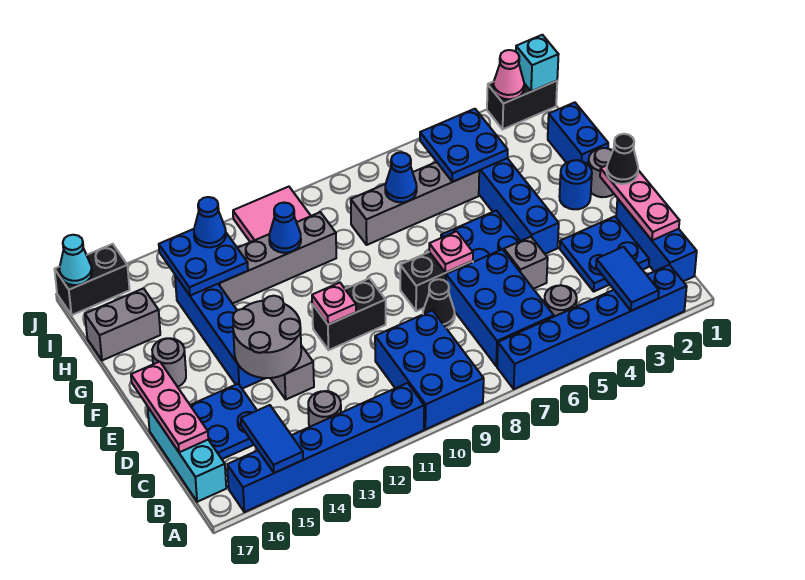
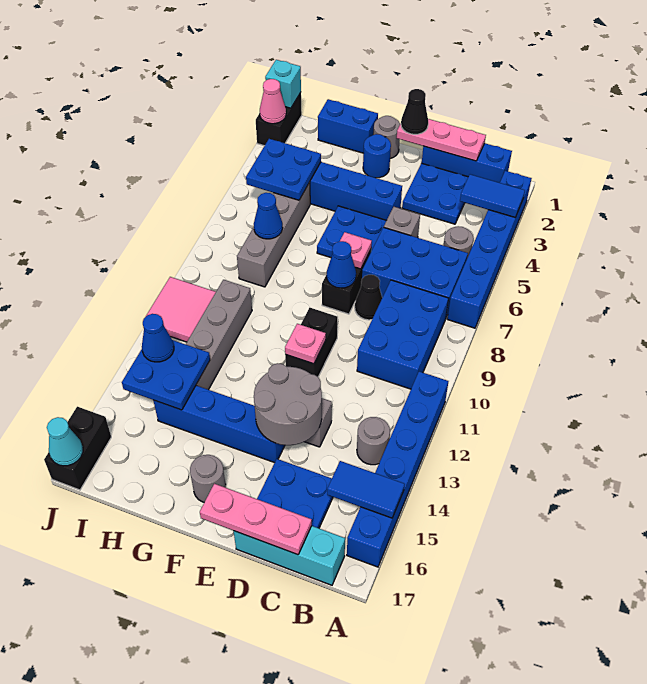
blue brick A9:C10 level 1 -> blue brick B8:C10 level 1
blue cone H11 level 2 -> blue cone E8 level 2
grey brick H16:H17 level 1 -> none

